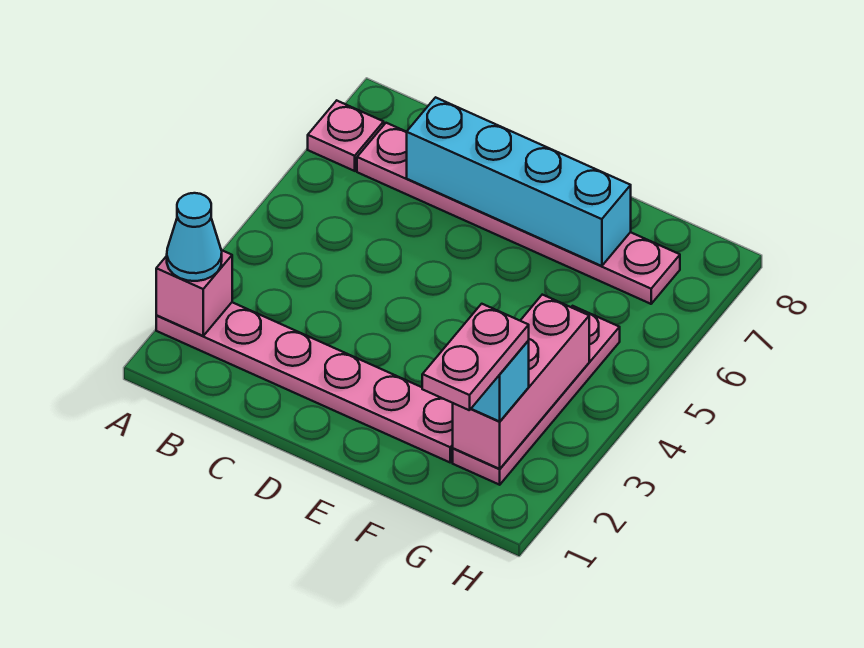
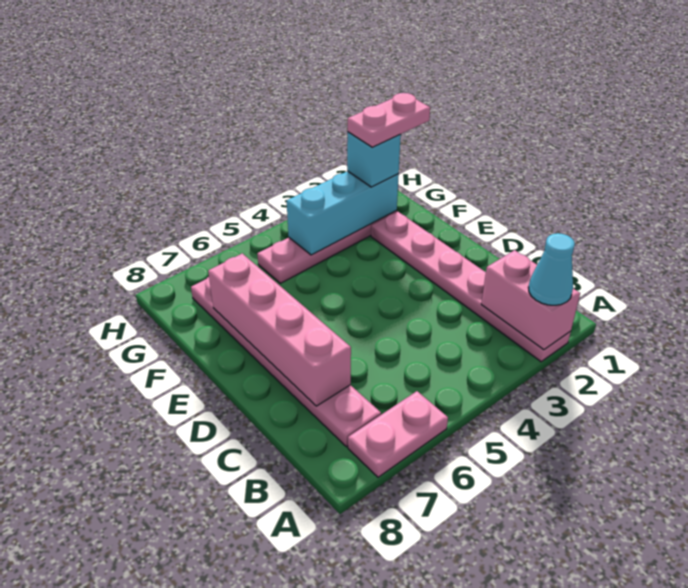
pink brick A2 level 2 -> pink brick A2:B2 level 2
pink plate A7 level 1 -> pink plate A6:A7 level 1
cyan brick C7:F7 level 2 -> pink brick C7:F7 level 2
pink brick G2:G4 level 2 -> cyan brick G2:G4 level 2

